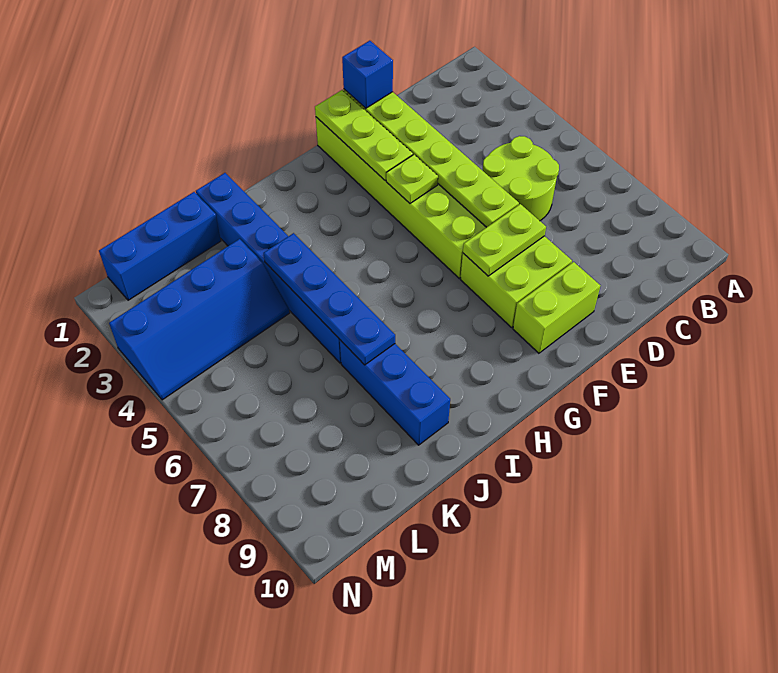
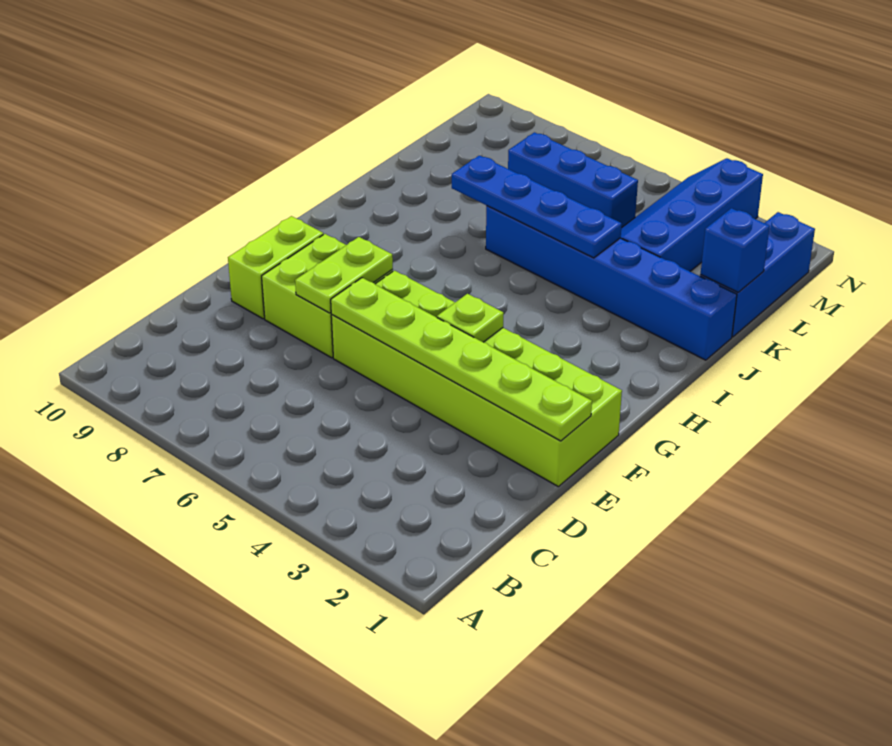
lime round brick C5:D6 level 1 -> none
blue brick E1 level 3 -> blue brick K1 level 2
lime plate F1:F3 level 2 -> none
blue brick J7:J9 level 1 -> blue brick L5:L7 level 1

